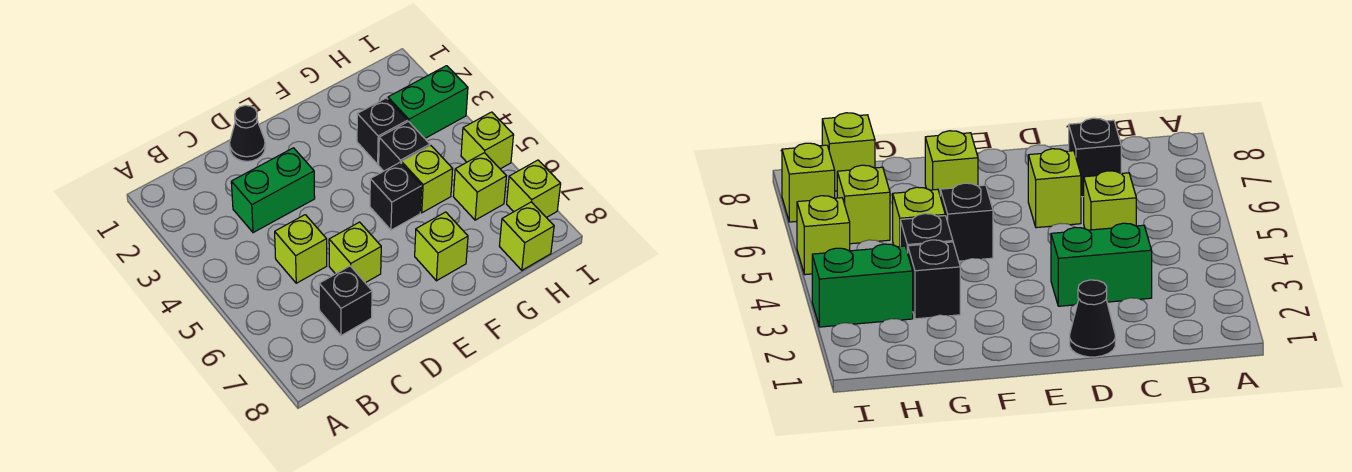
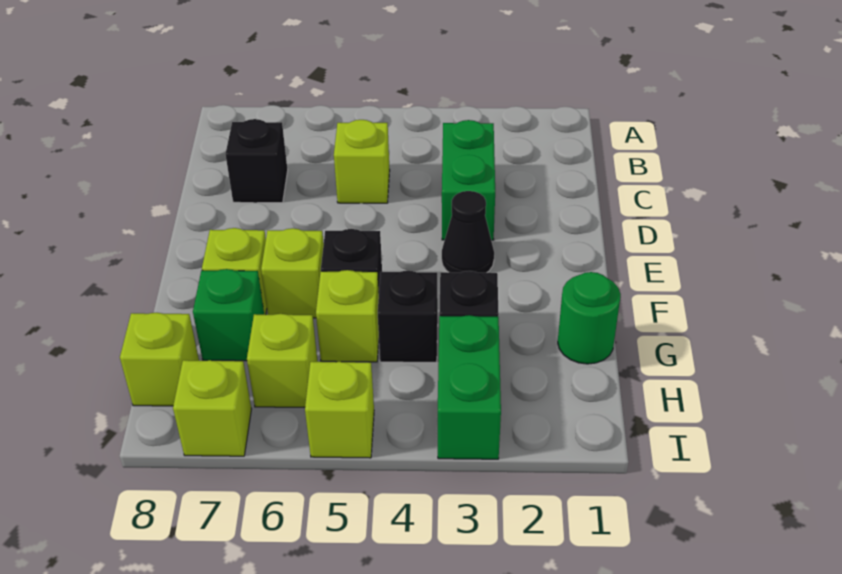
black cone D1 level 1 -> black cone E3 level 1
lime brick D6 level 1 -> lime brick F6 level 1
none -> green round brick G1 level 1
none -> green brick G7 level 1

